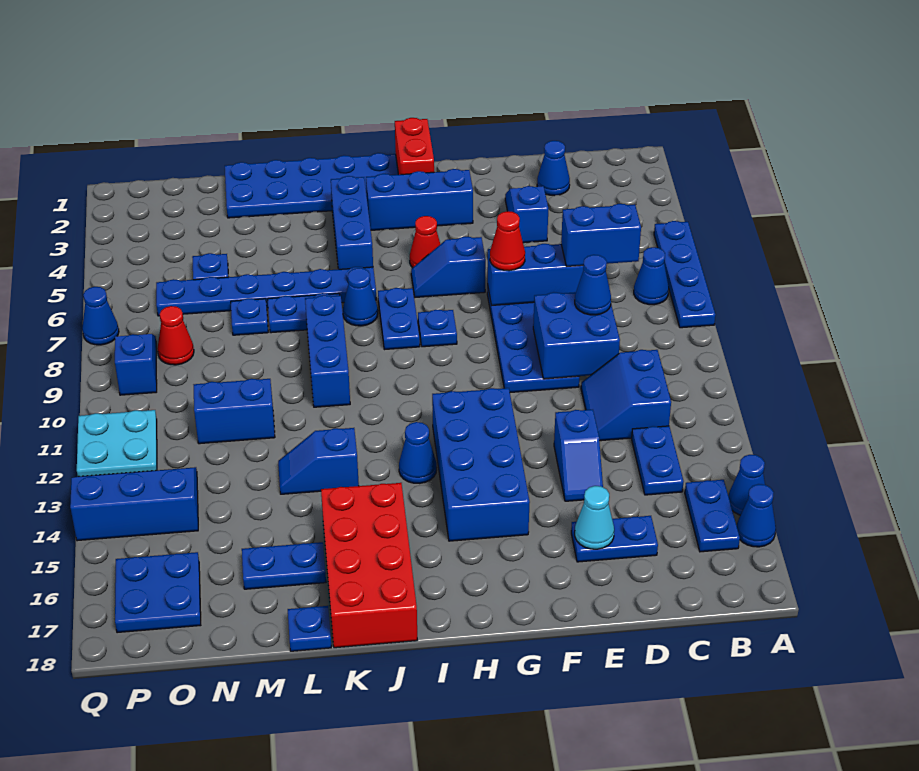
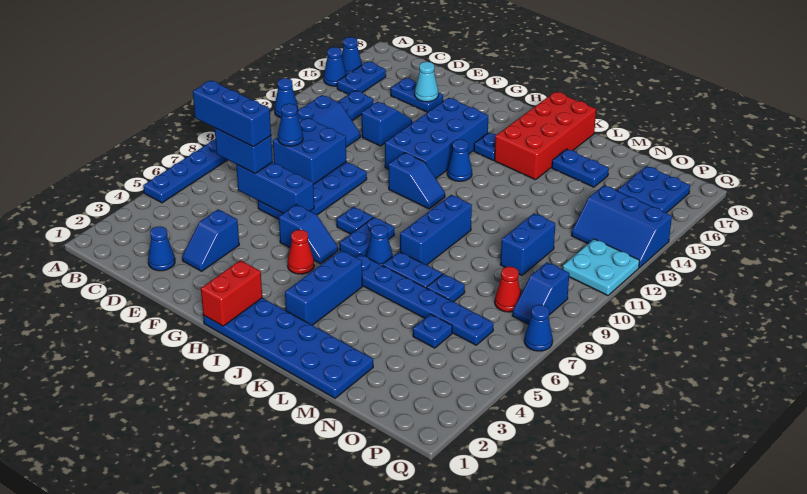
blue cone B7 level 1 -> blue cone A12 level 1
red cone F7 level 3 -> none
blue brick G3:I3 level 1 -> blue brick B7:D7 level 4
blue slope K13:L13 level 1 top K -> blue slope H11:I11 level 1 top H
blue plate L18 level 1 -> blue plate I15 level 1
blue brick M11:N11 level 1 -> blue brick N10:N11 level 1

